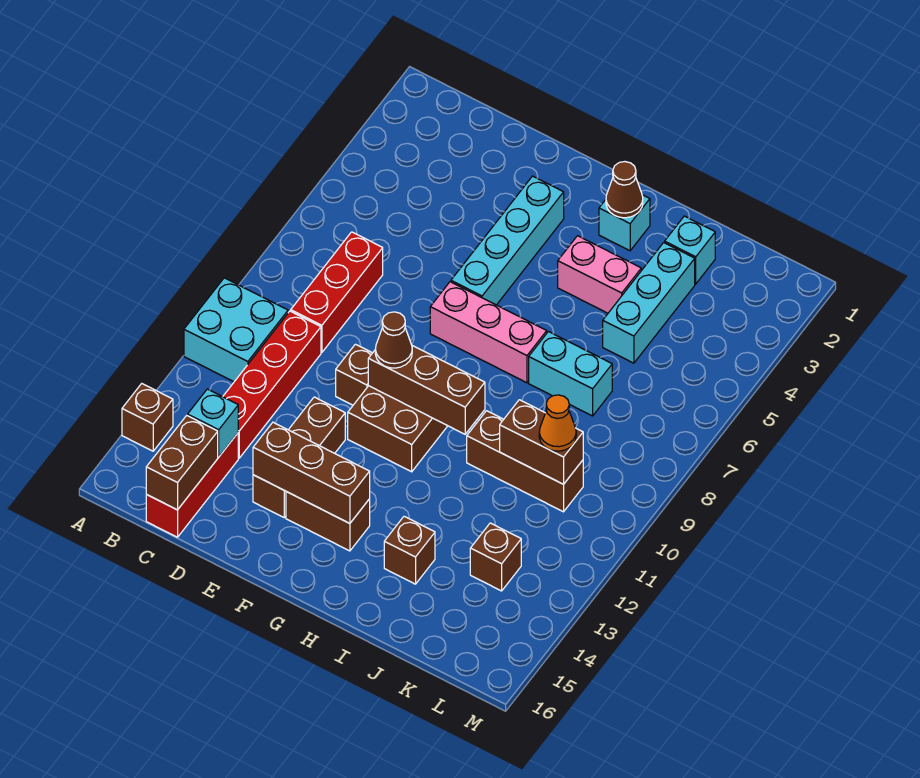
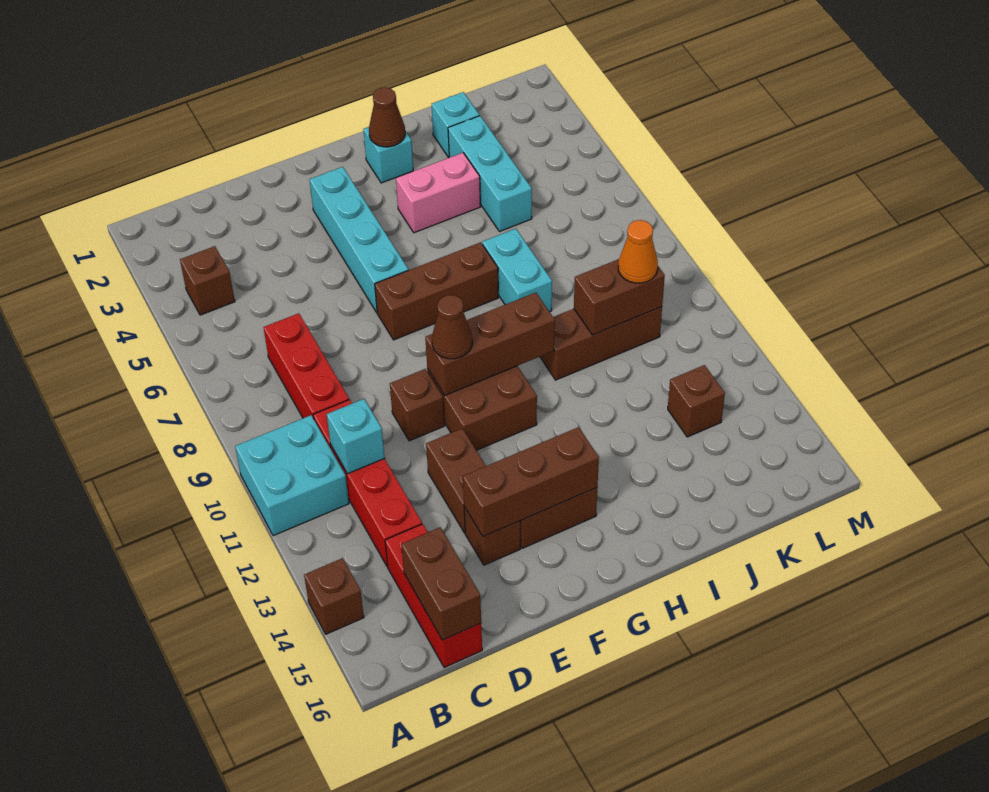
cyan brick C14 level 2 -> cyan brick C11 level 2
pink brick F7:H7 level 1 -> brown brick F7:H7 level 1
cyan brick I7:J7 level 1 -> cyan brick I7:I8 level 1
brown brick I14 level 1 -> brown brick B4 level 1

